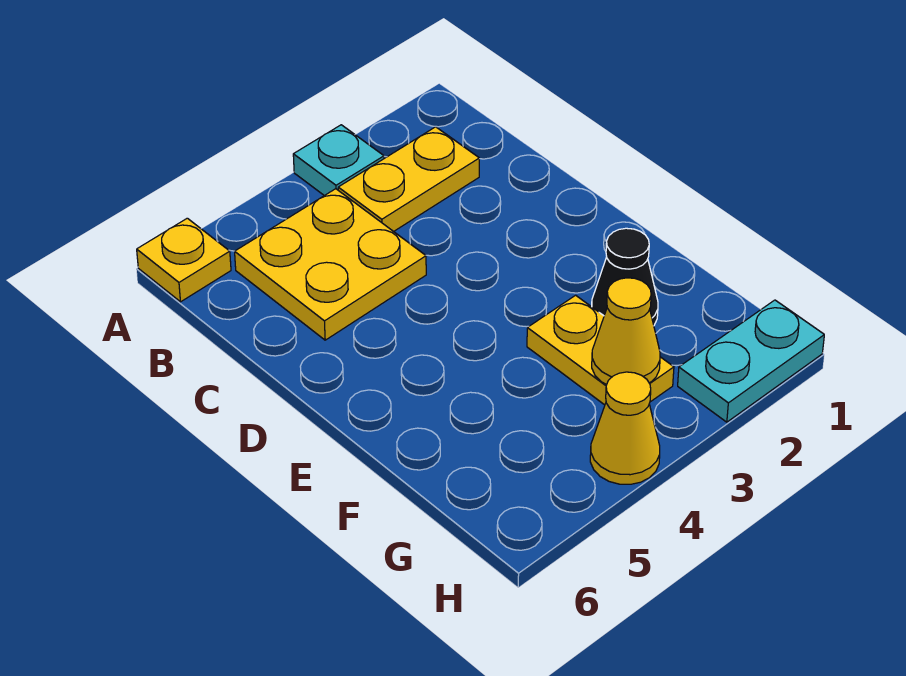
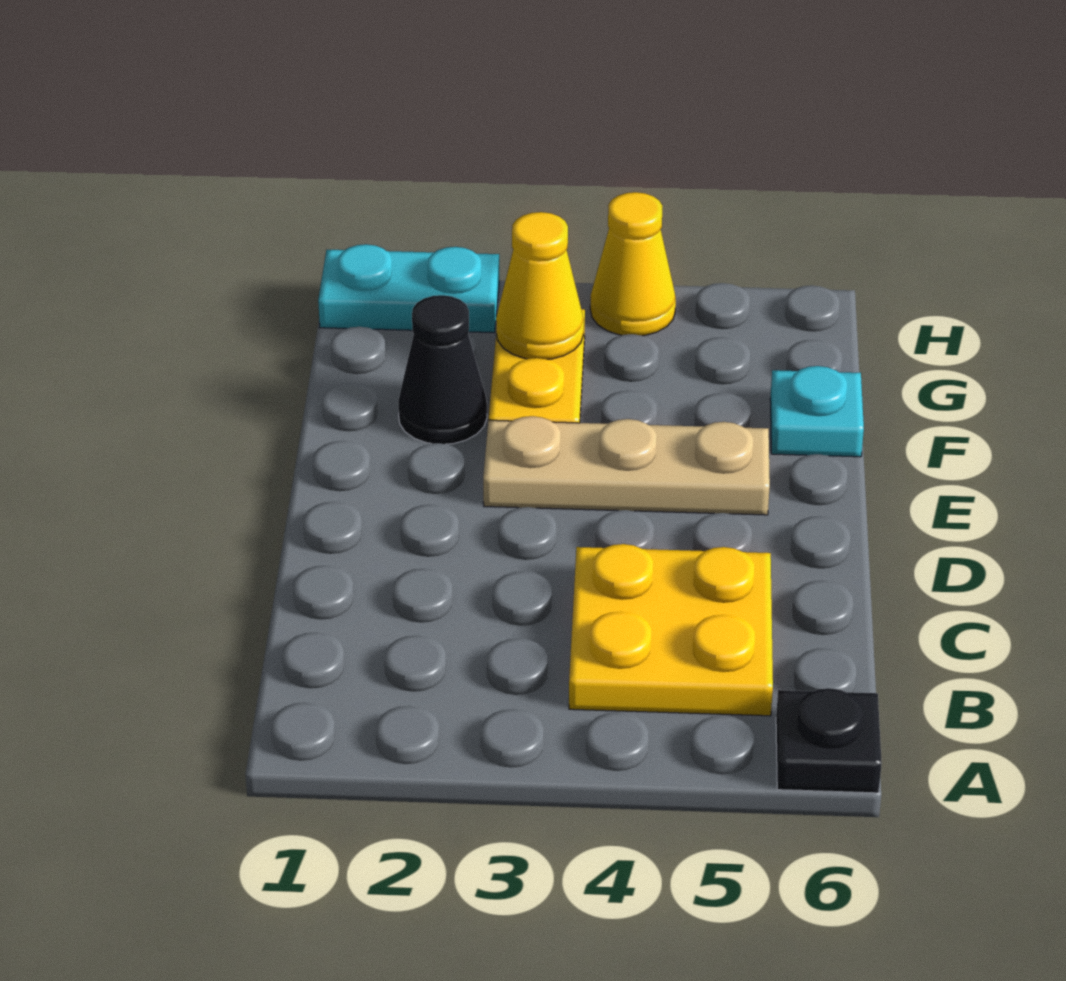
cyan plate A3 level 1 -> cyan plate F6 level 1
yellow plate A6 level 1 -> black plate A6 level 1
yellow plate B2:B3 level 1 -> none
none -> tan plate E3:E5 level 1

